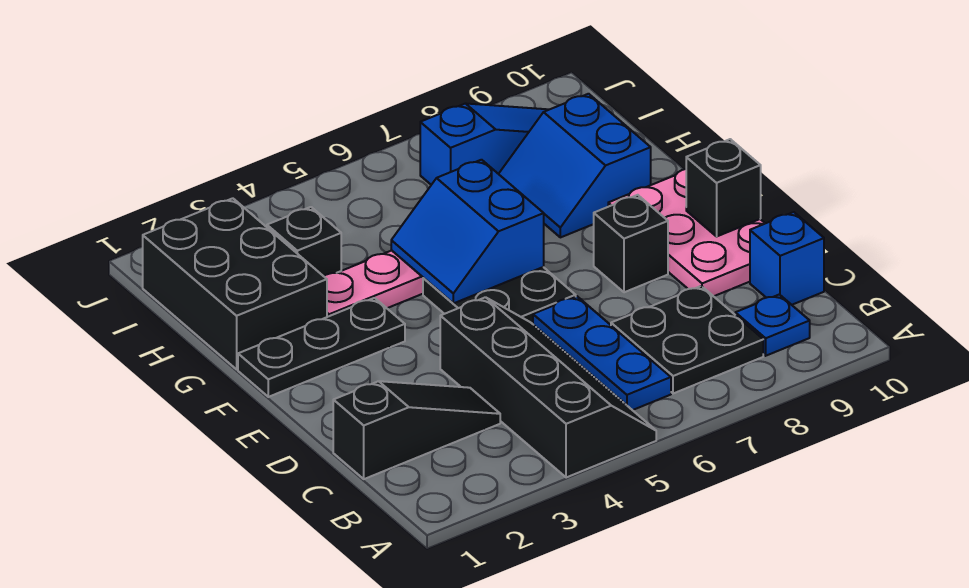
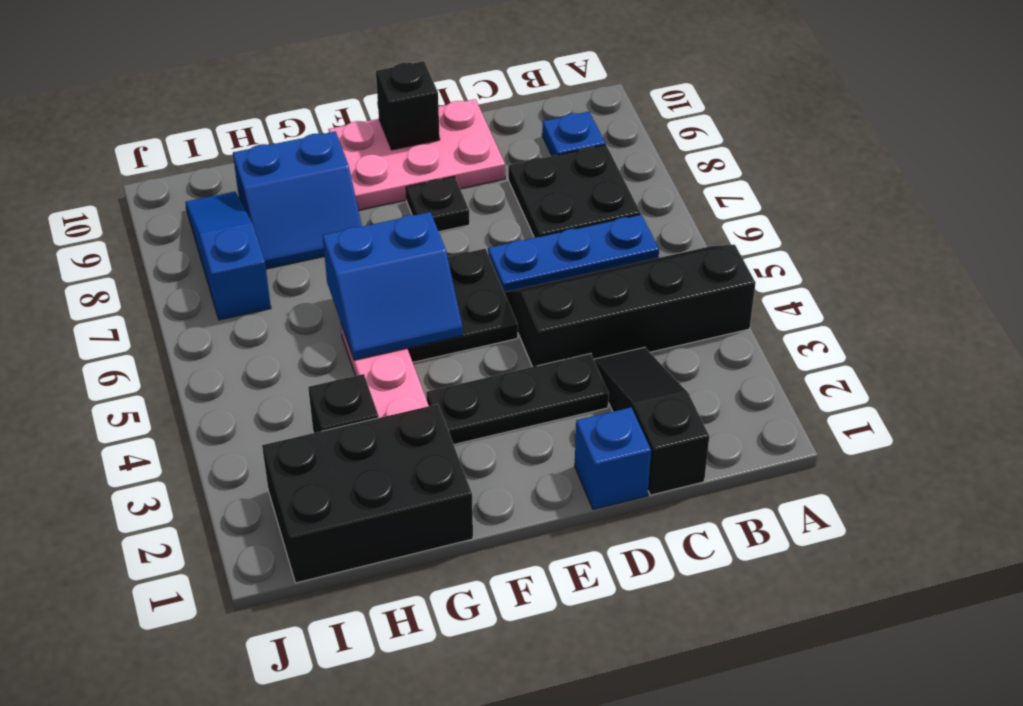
blue brick C10 level 1 -> blue brick D1 level 1
black brick E8 level 1 -> black plate E8 level 1
black plate F1:F3 level 1 -> black plate D3:F3 level 1

